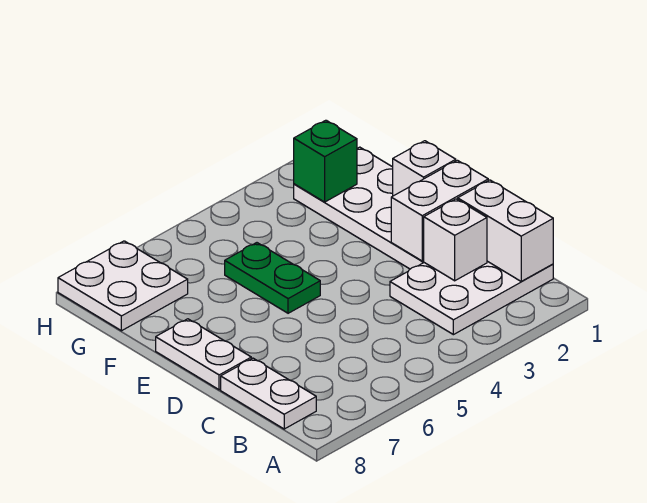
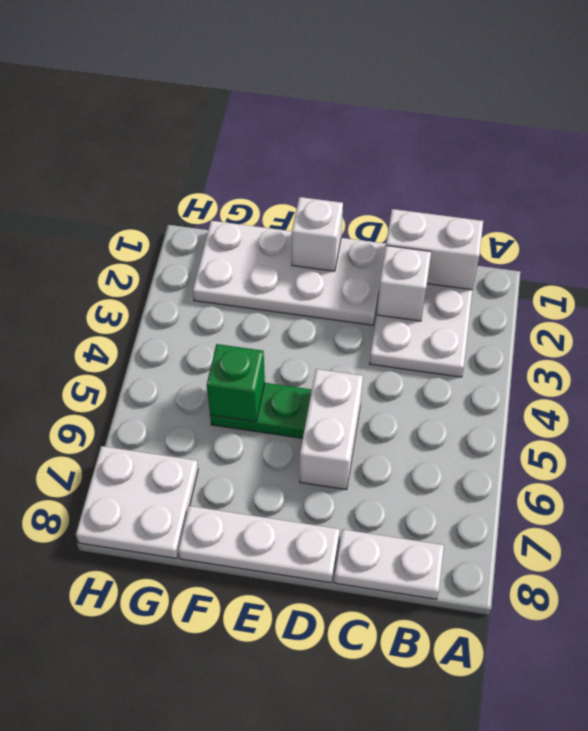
white brick D1:D2 level 2 -> white brick D5:D6 level 1
white plate D8:E8 level 1 -> white plate D8:F8 level 1
green brick G2 level 2 -> green brick F5 level 2

